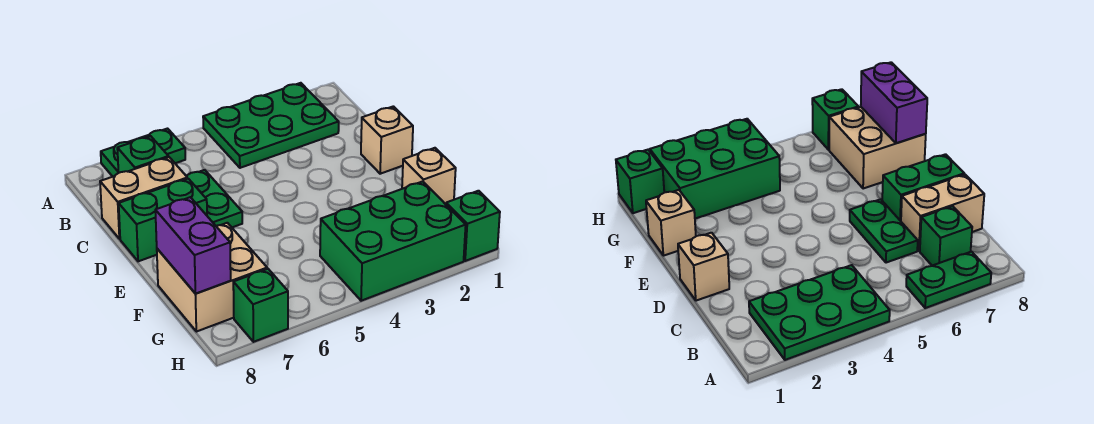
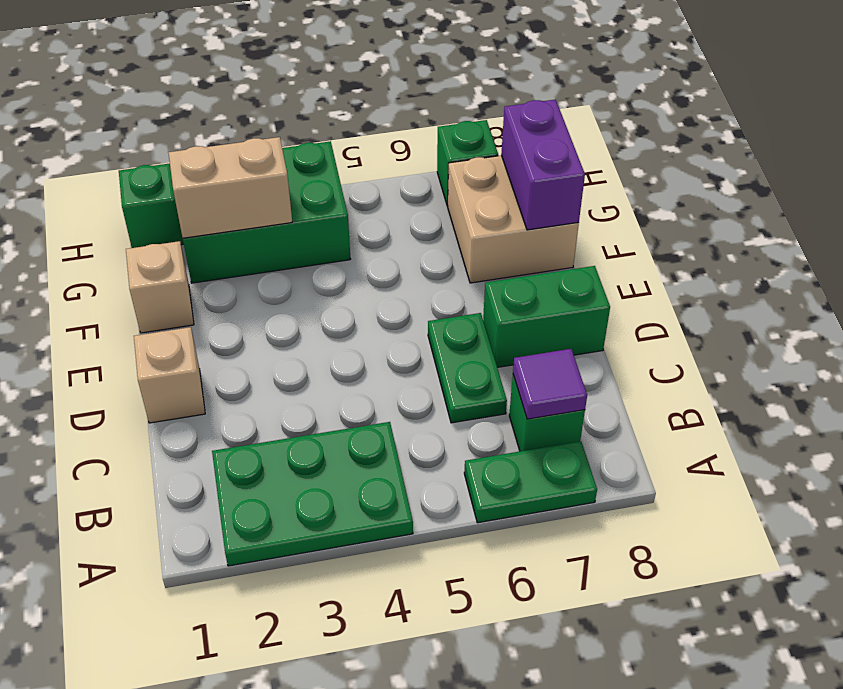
none -> purple tile B7 level 2
tan brick C7:C8 level 1 -> tan brick G2:G3 level 2

